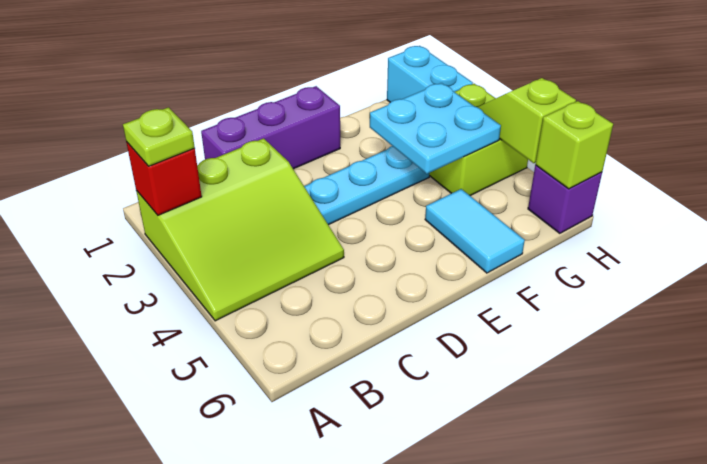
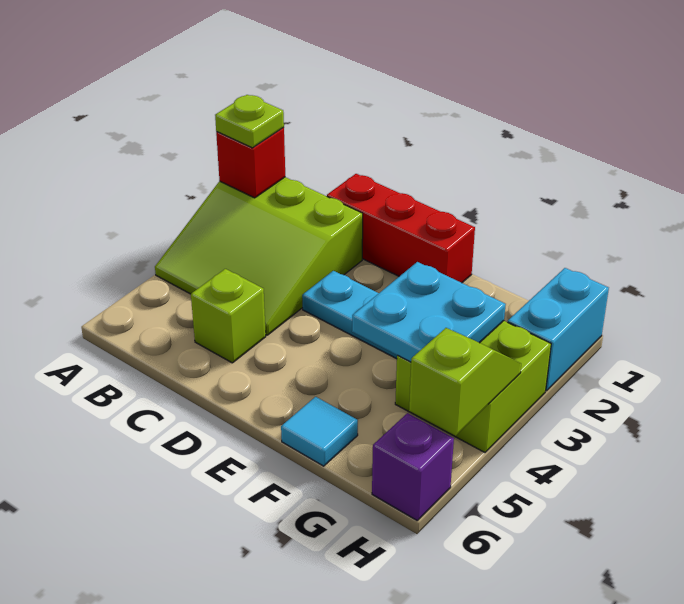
purple brick C1:E1 level 1 -> red brick C1:E1 level 1
cyan tile F5:F6 level 1 -> cyan tile F6 level 1
lime brick H6 level 2 -> lime brick C5 level 1

